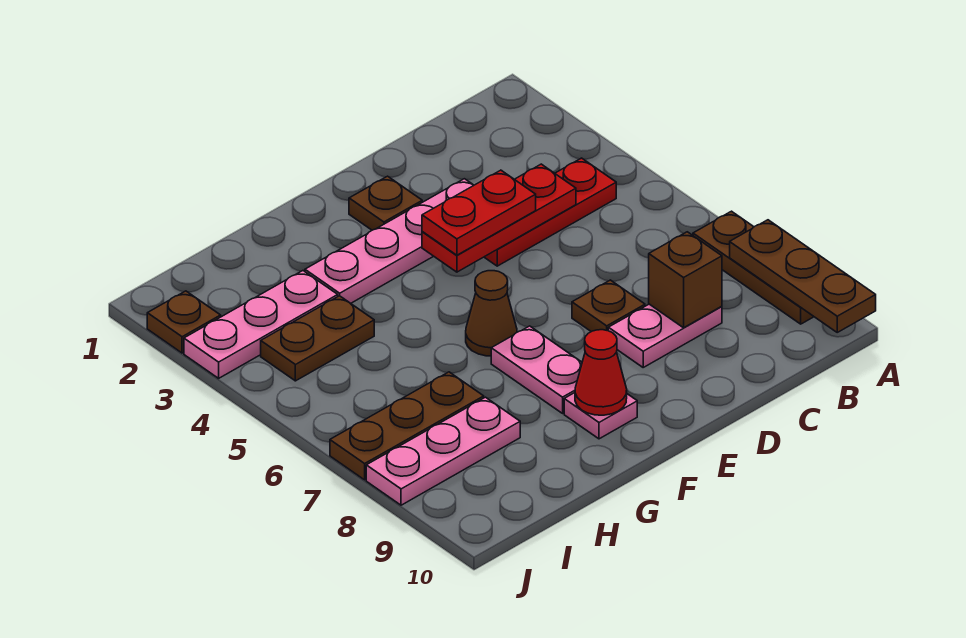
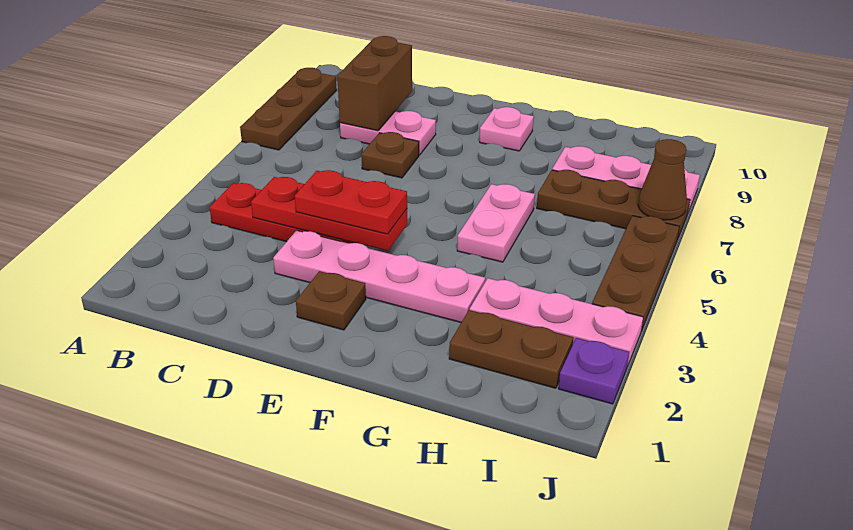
brown plate A8:A10 level 2 -> brown plate J4:J6 level 1
brown brick C8 level 2 -> brown brick C8:C9 level 2
brown cone F6 level 1 -> brown cone J7 level 2
pink plate F7:F8 level 1 -> pink plate G5:G6 level 1
red cone F9 level 2 -> none
brown plate H4:I4 level 1 -> brown plate H2:I2 level 1
brown plate J2 level 1 -> purple plate J2 level 1

